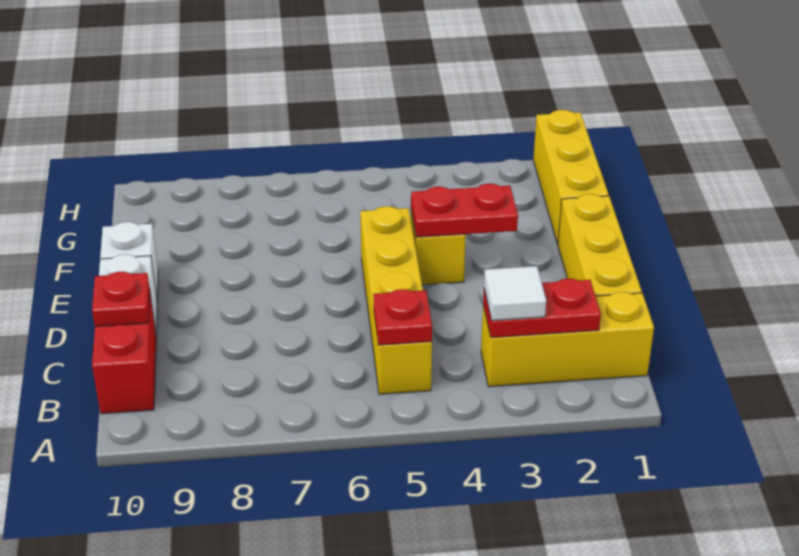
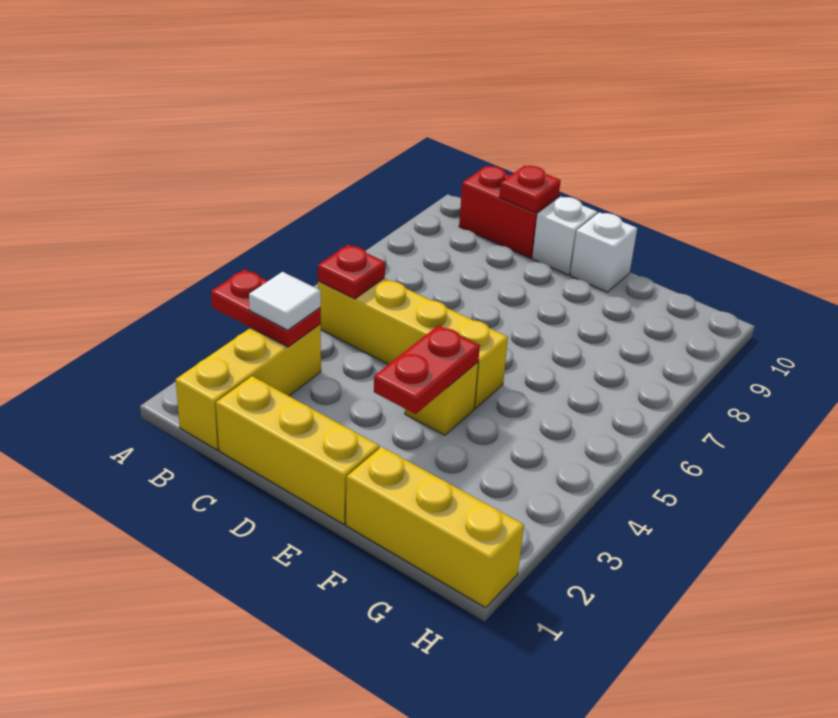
red plate B2:B3 level 2 -> red plate A3:B3 level 2

